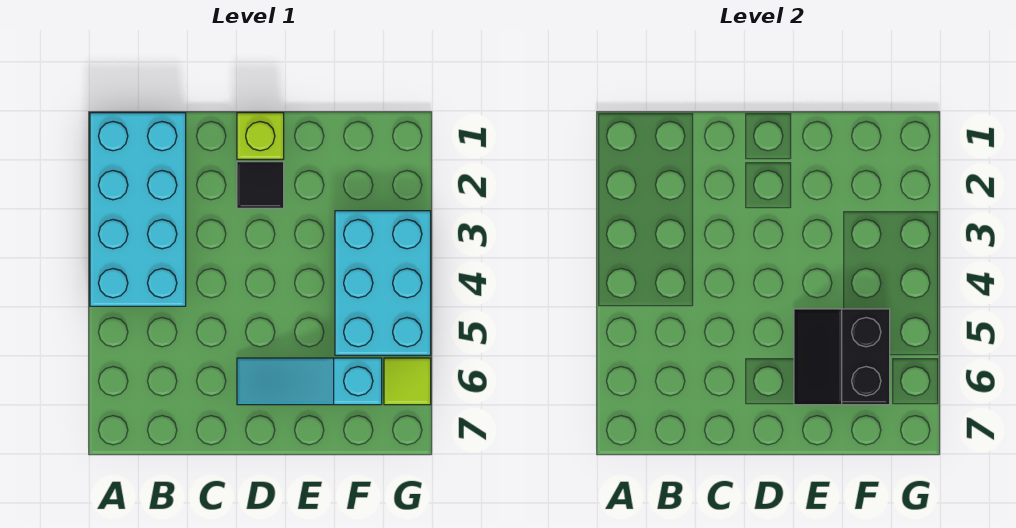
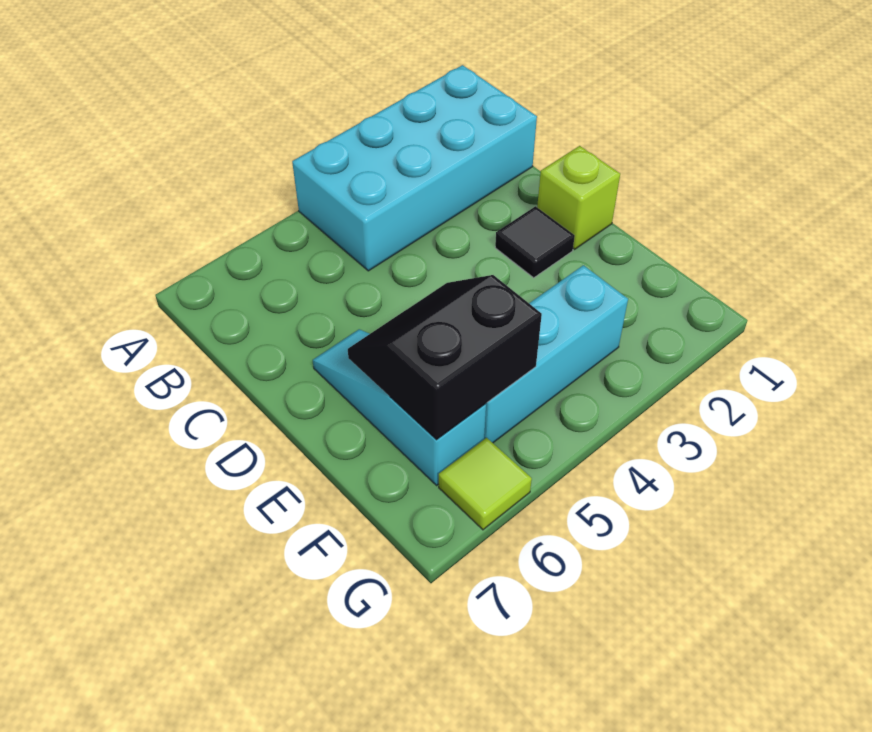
cyan brick F3:G5 level 1 -> cyan brick F3:F5 level 1

